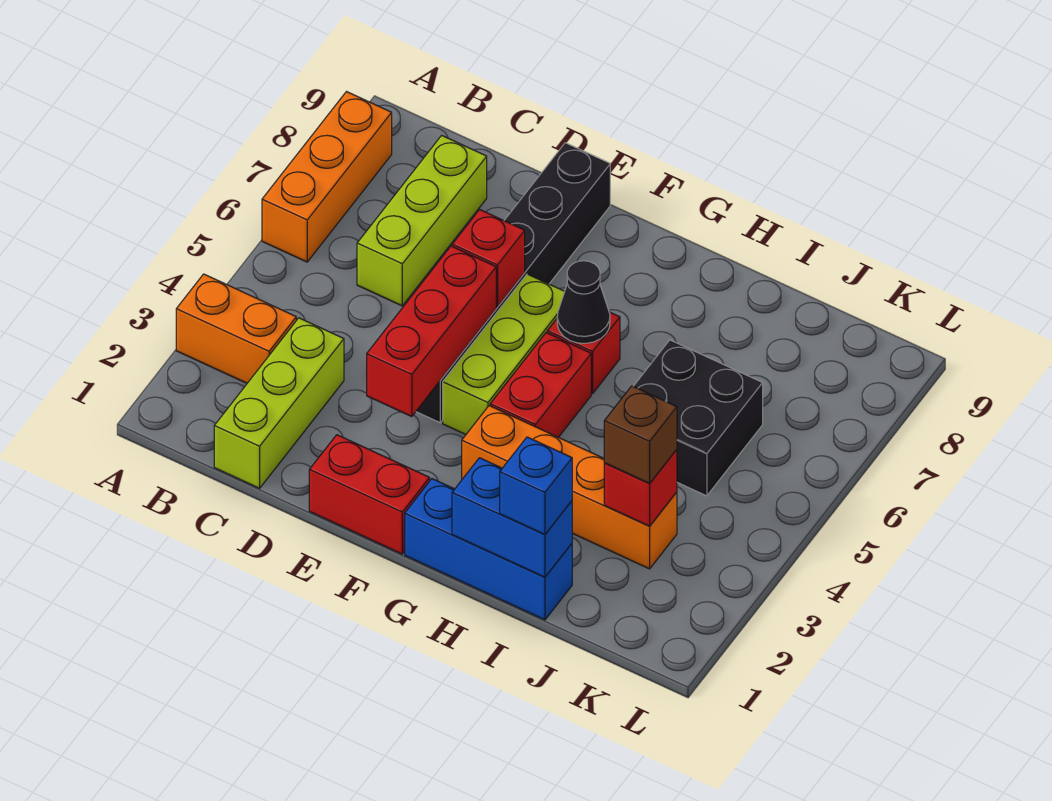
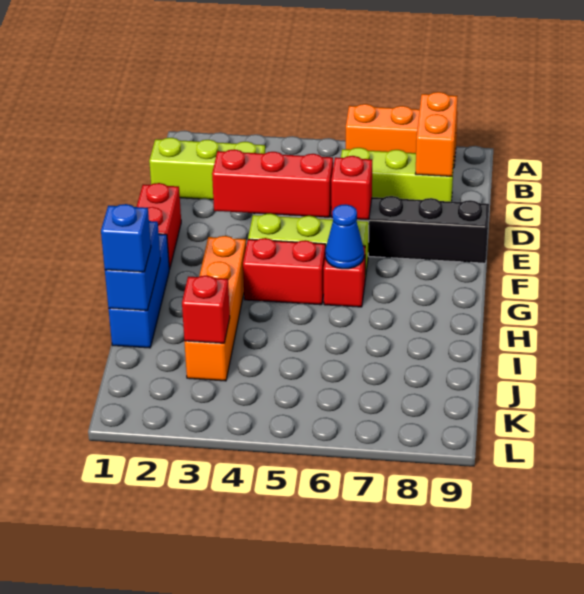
orange brick A3:B3 level 1 -> orange brick B8:C8 level 2
black cone G6 level 2 -> blue cone G6 level 2
black brick I5:J6 level 1 -> none
brown brick J3 level 3 -> none

